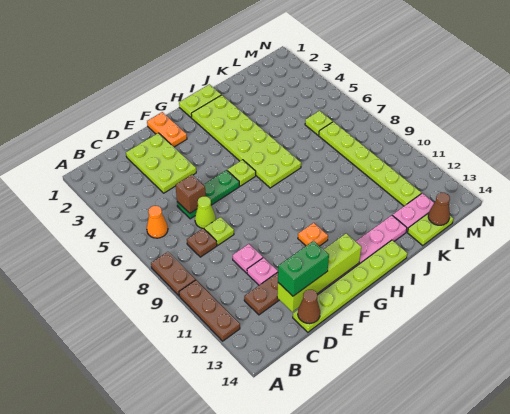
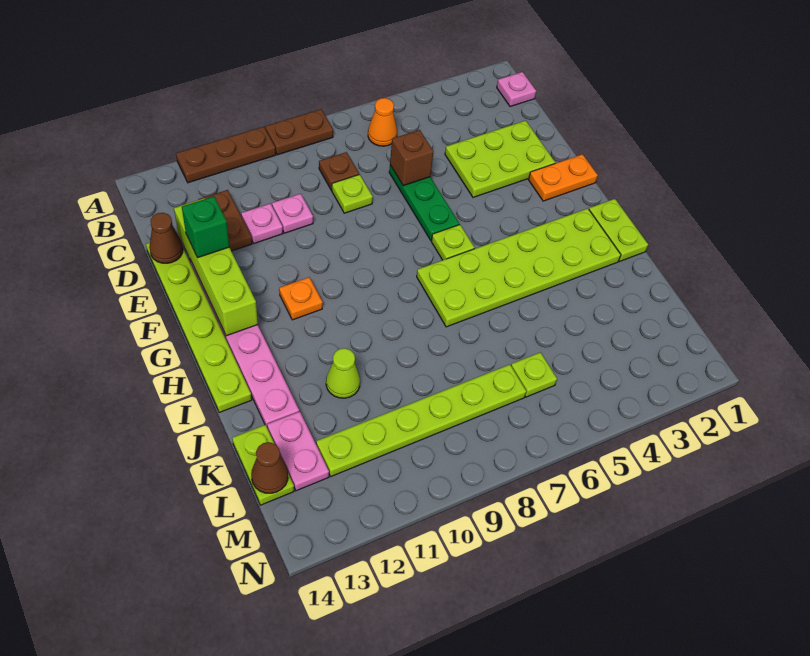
none -> pink plate B1 level 1
lime cone D7 level 1 -> lime cone J11 level 1
green brick D13:E13 level 3 -> green brick E13 level 3

